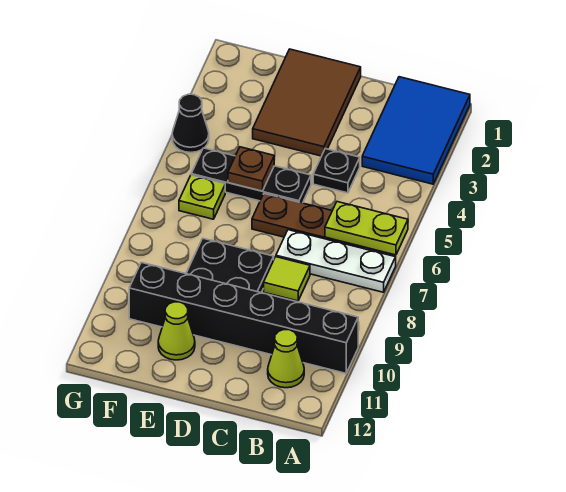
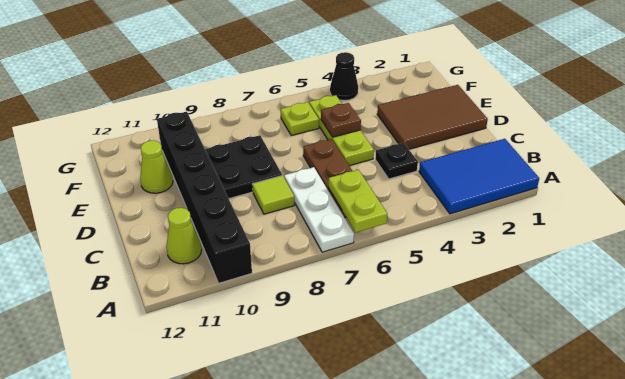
black plate D5:F5 level 1 -> lime plate D5:F5 level 1

